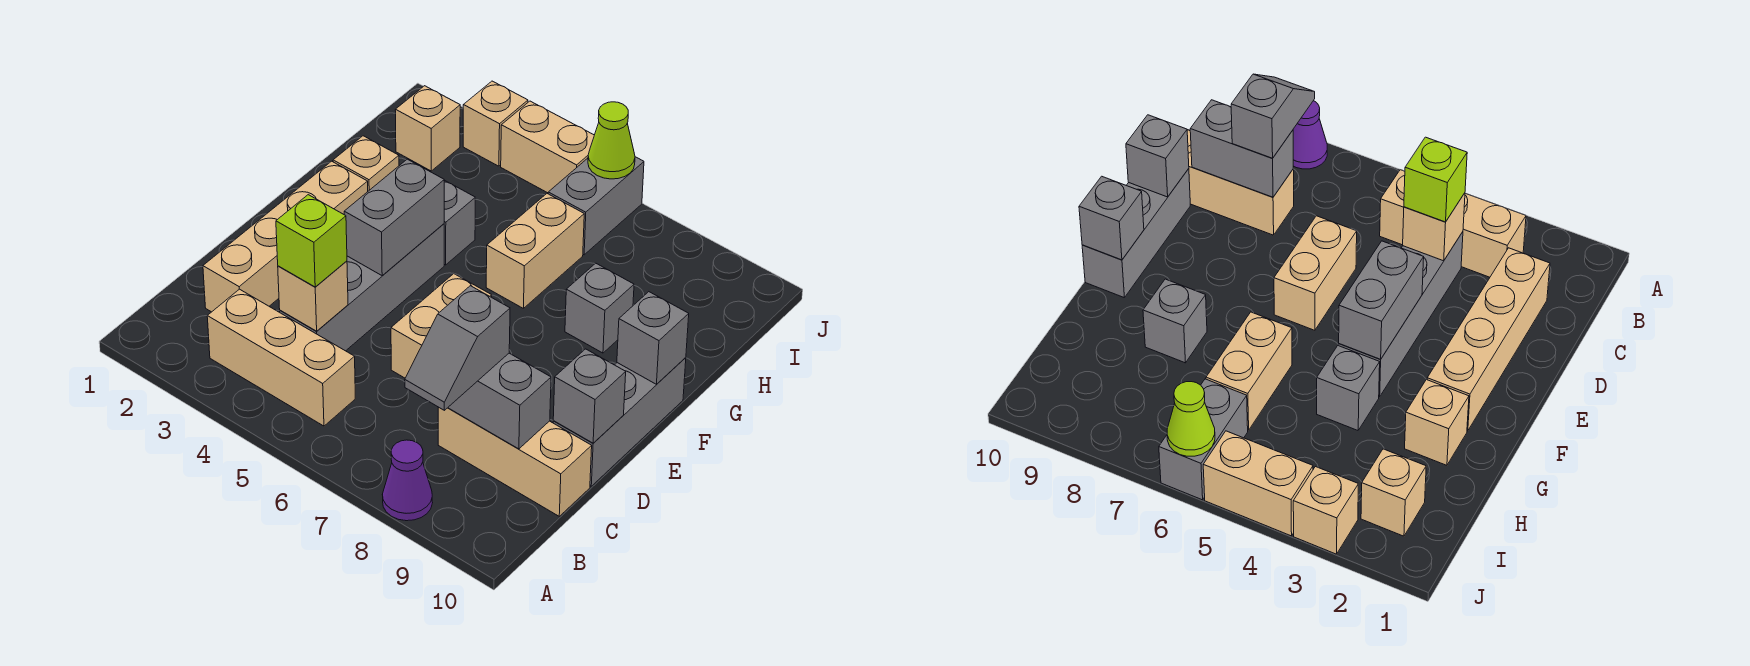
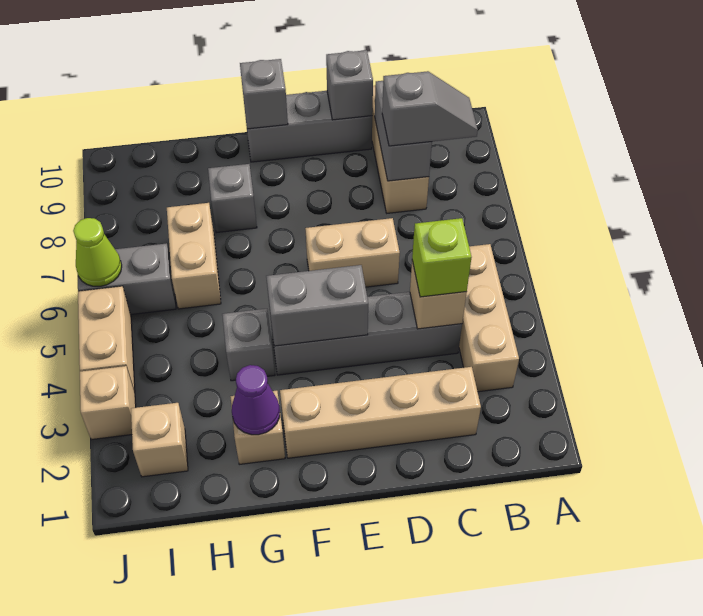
purple cone A8 level 1 -> purple cone G2 level 2
tan brick G6:H6 level 1 -> tan brick H6:H7 level 1

